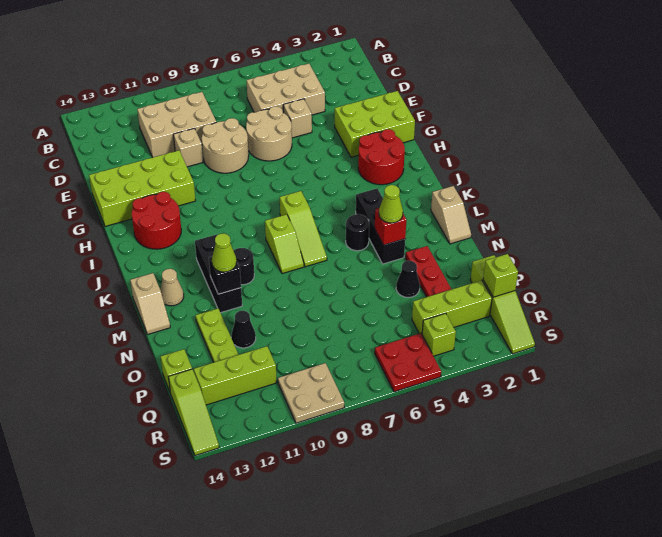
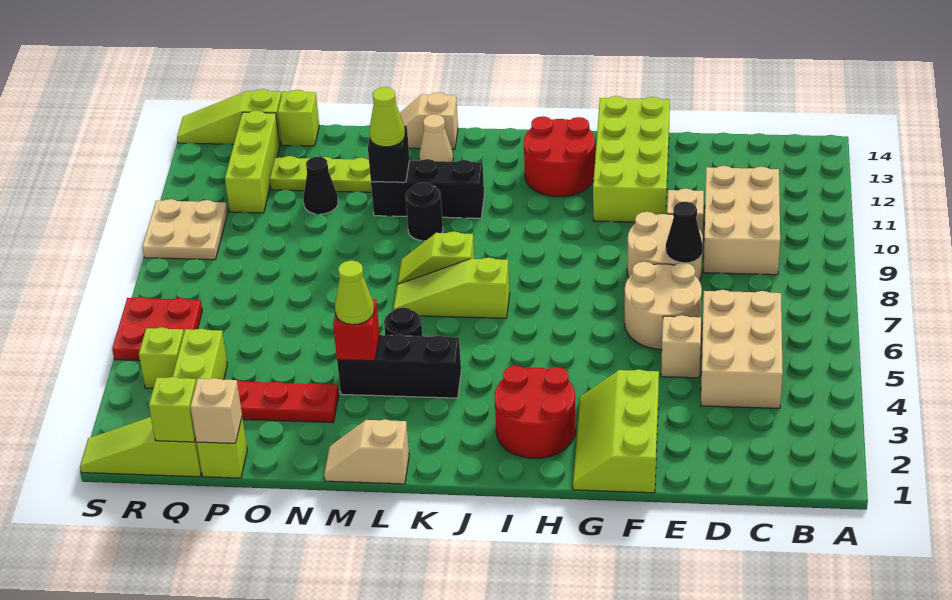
lime brick F1:G3 level 1 -> lime slope F1:G3 level 1 top F
black cone O4 level 1 -> black cone E8 level 2
none -> tan brick P1 level 2

